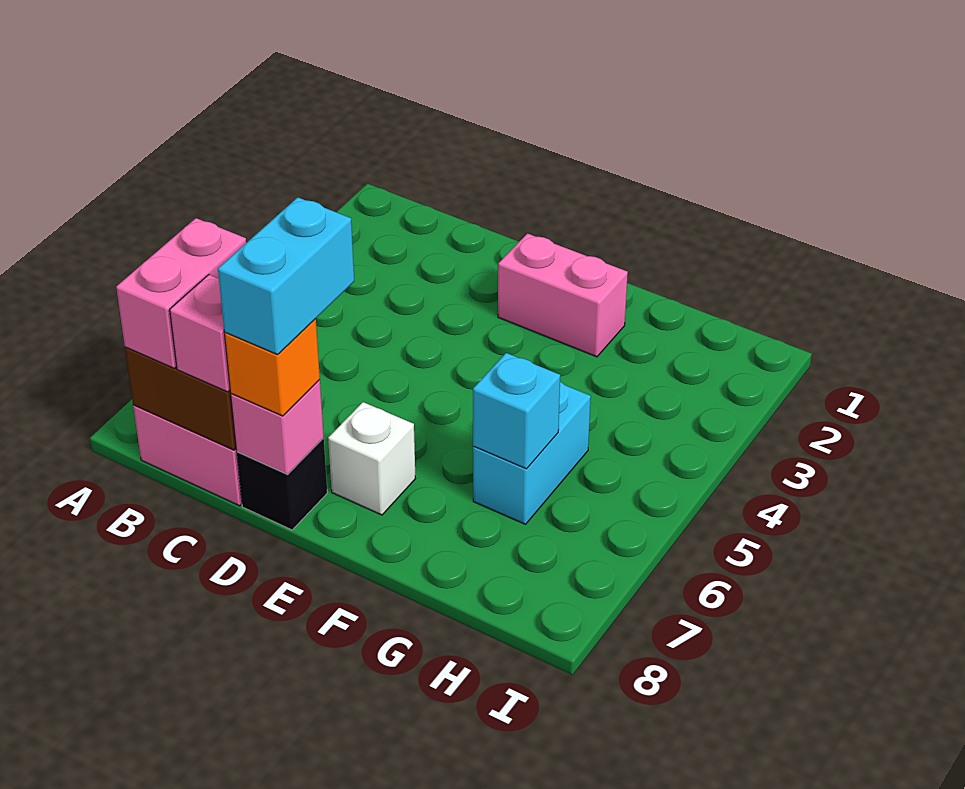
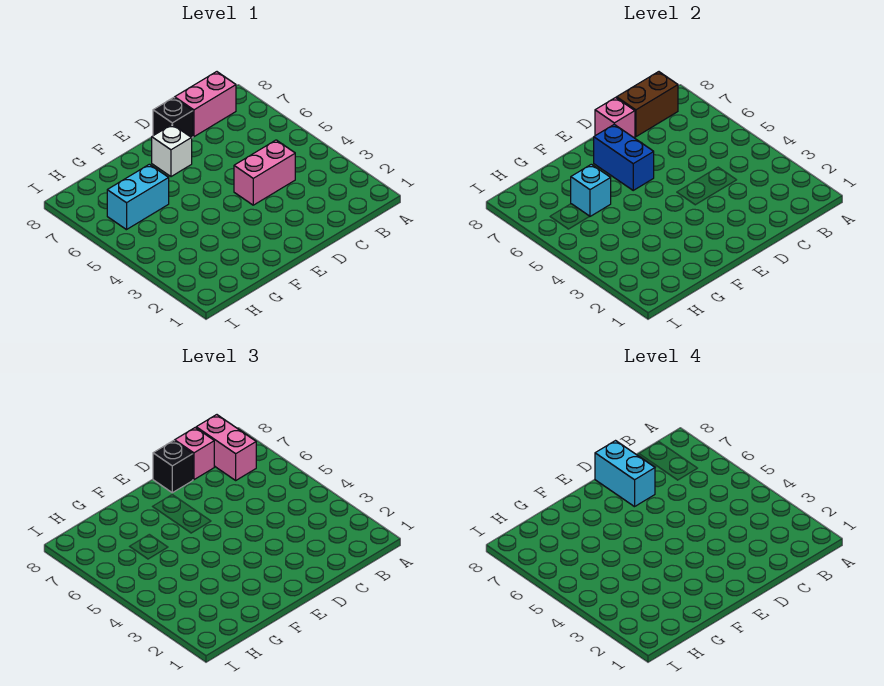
orange brick D8 level 3 -> black brick D8 level 3
pink brick E2:F2 level 1 -> pink brick C4:D4 level 1
none -> blue brick E6:E7 level 2
cyan brick G5:G6 level 1 -> cyan brick G6:H6 level 1

